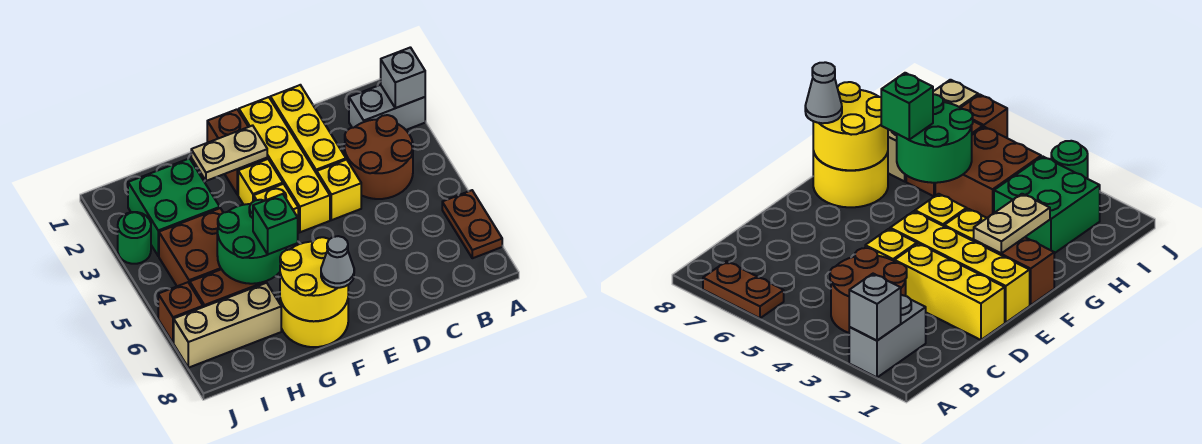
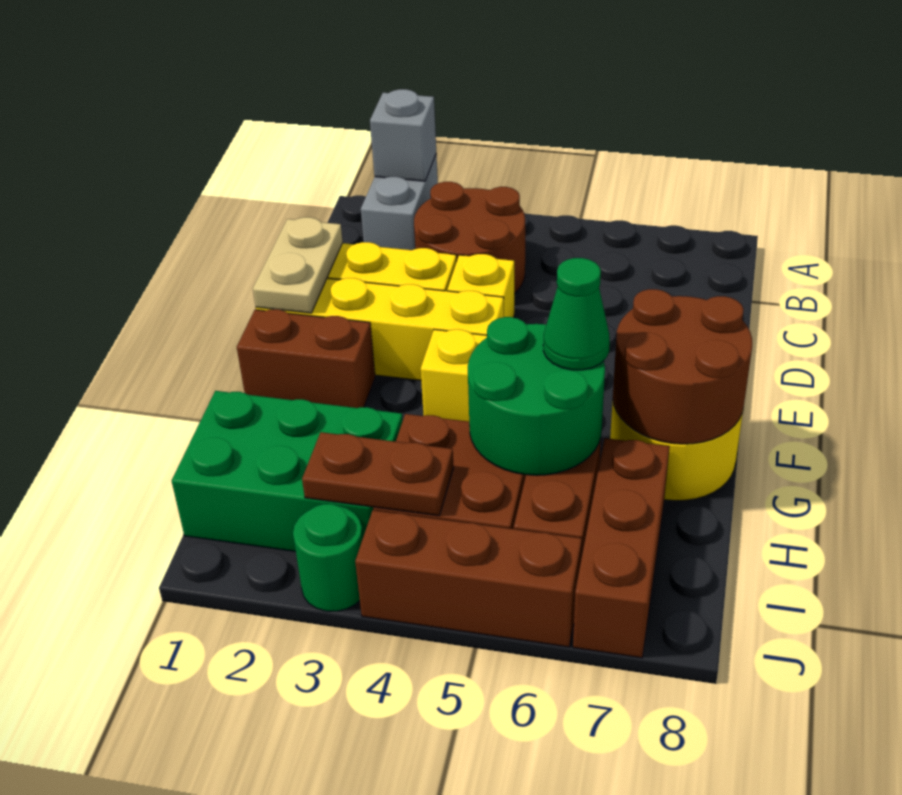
brown plate A6:A7 level 1 -> brown plate I3:I4 level 2
tan plate F2:G2 level 2 -> tan plate D1:E1 level 2
yellow brick F3 level 1 -> none
yellow round brick F7:G8 level 2 -> brown round brick F7:G8 level 2
grey cone F8 level 3 -> none
green brick G6 level 3 -> green cone G6 level 3
green brick H2:I3 level 1 -> green brick H1:I3 level 1
tan brick H7:J7 level 1 -> brown brick H7:J7 level 1
brown brick J6 level 1 -> brown brick J4:J6 level 1

